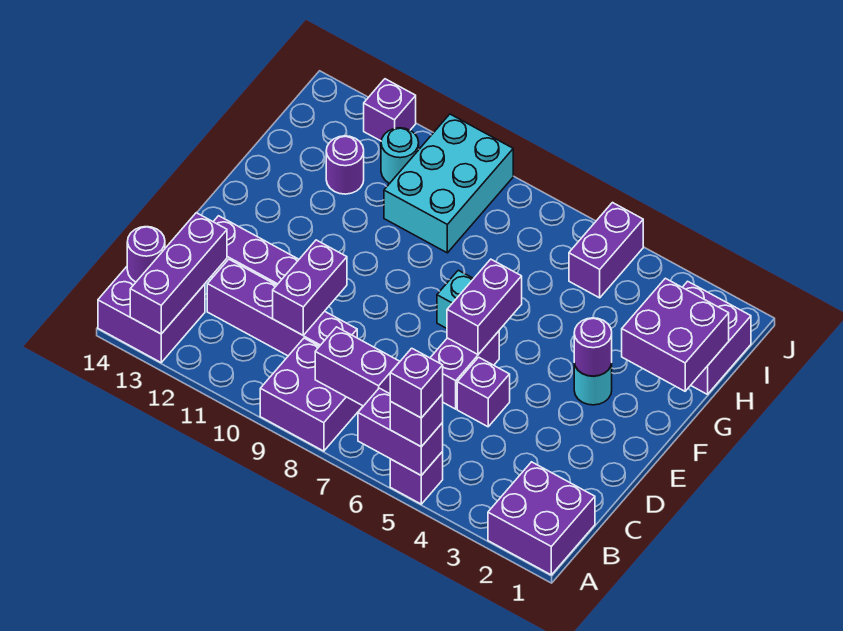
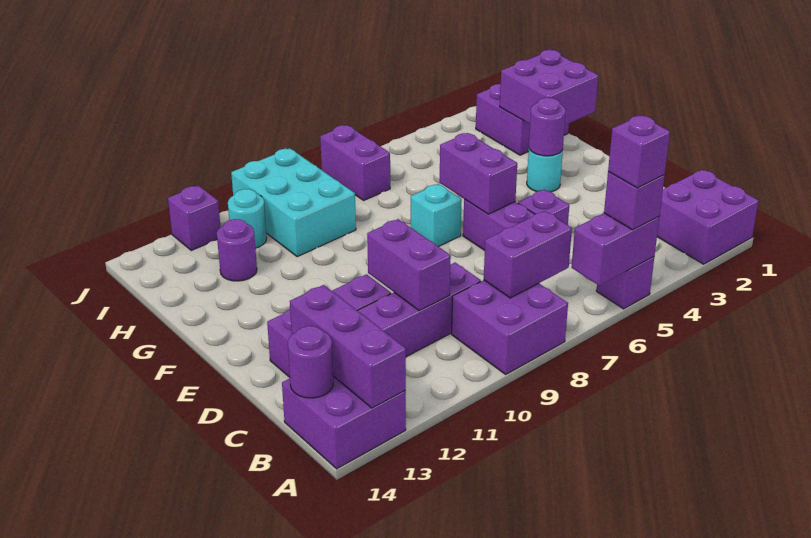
purple brick I5:J5 level 1 -> purple brick I7:J7 level 1

